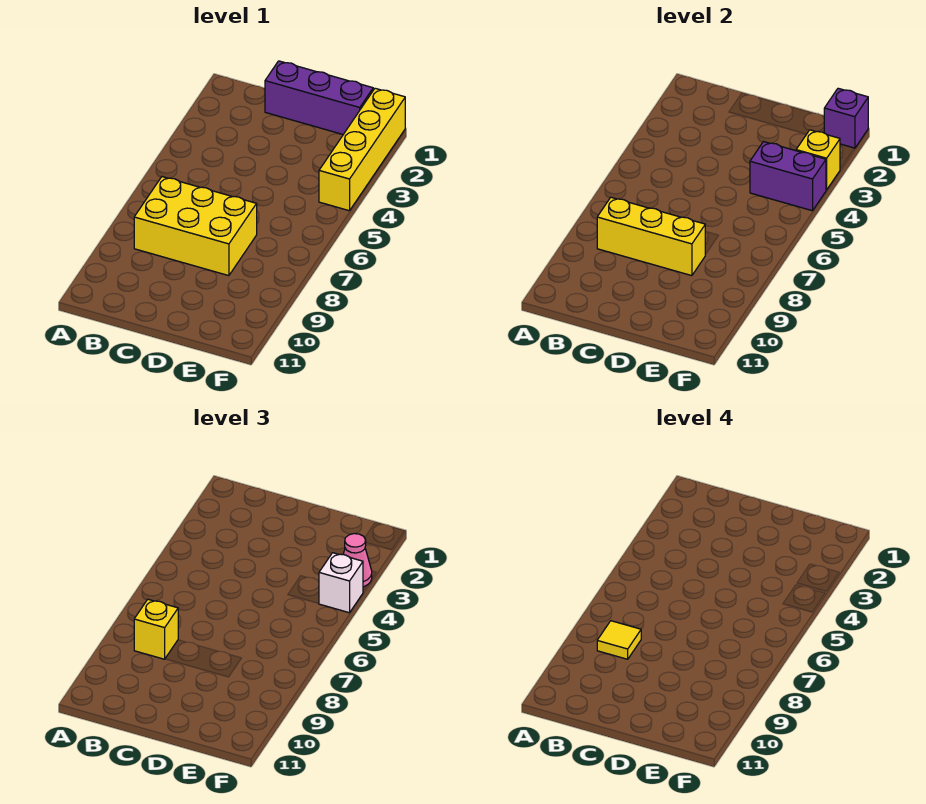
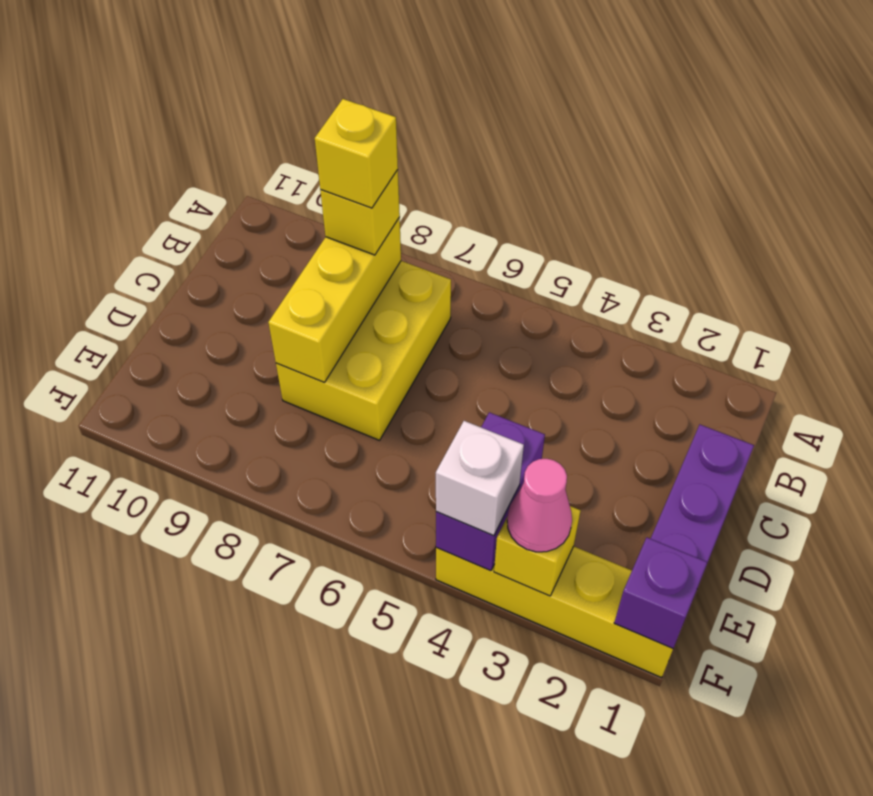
yellow tile B8 level 4 -> yellow brick B8 level 4

